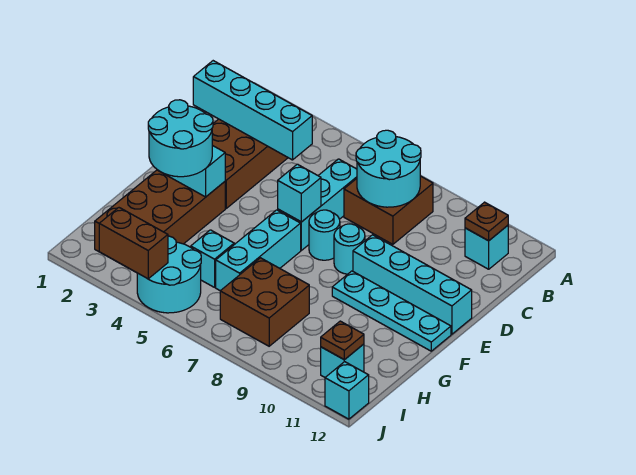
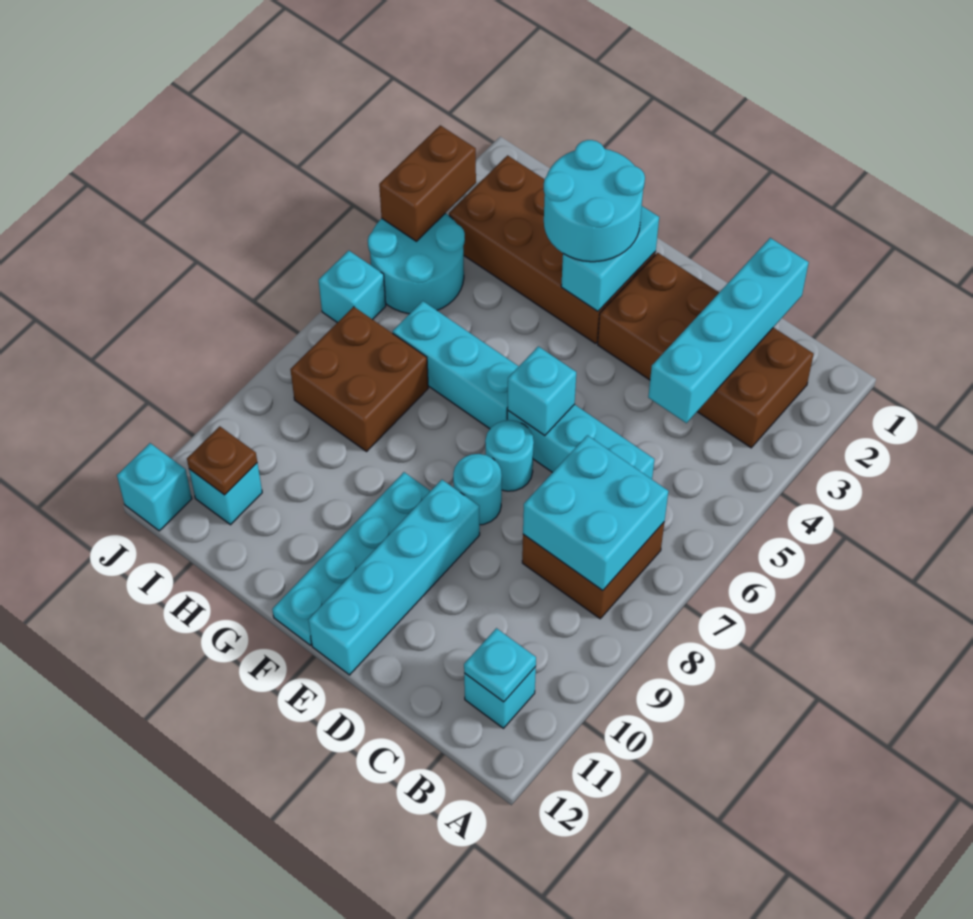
cyan round brick B7:C8 level 2 -> cyan brick B7:C8 level 2
brown plate B11 level 2 -> cyan plate B11 level 2
cyan brick H5 level 1 -> cyan brick J6 level 1

